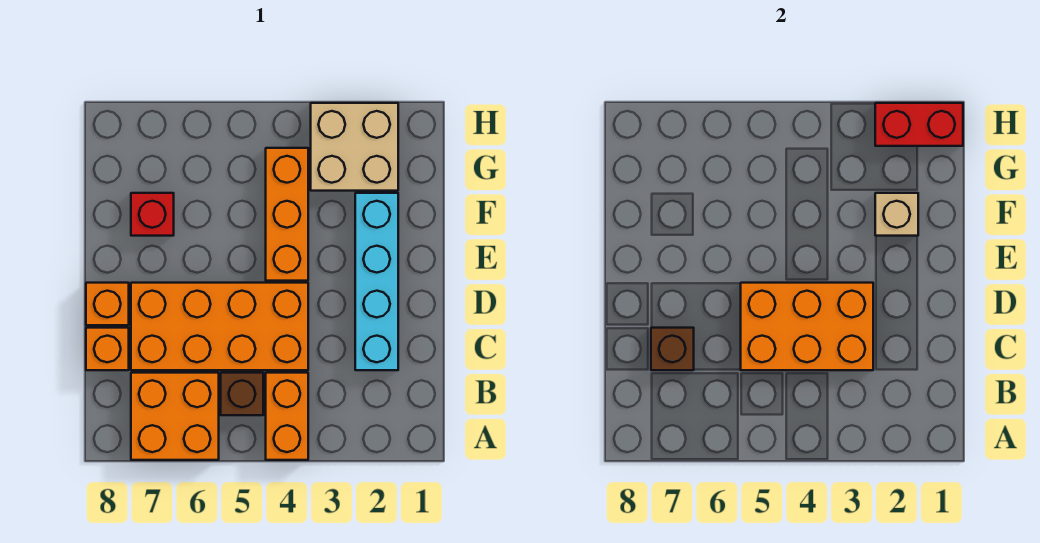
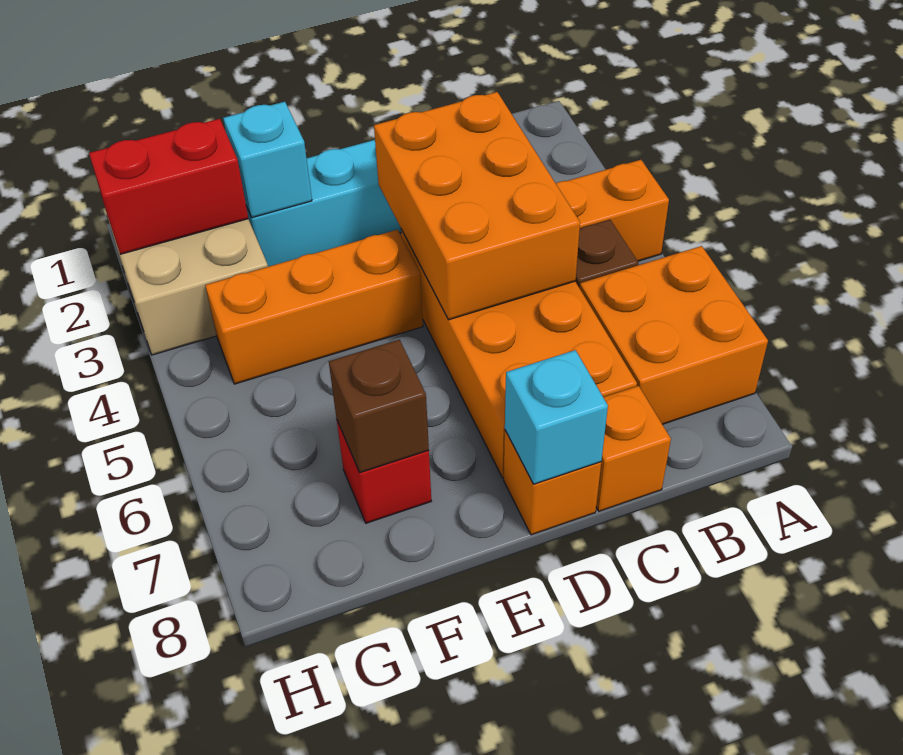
brown brick C7 level 2 -> brown brick F7 level 2
none -> cyan brick D8 level 2
tan brick F2 level 2 -> cyan brick F2 level 2
red brick H1:H2 level 2 -> red brick G2:H2 level 2

